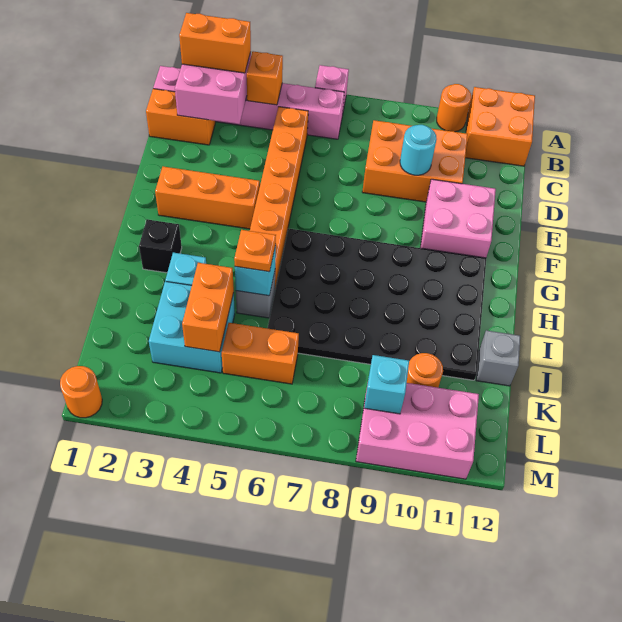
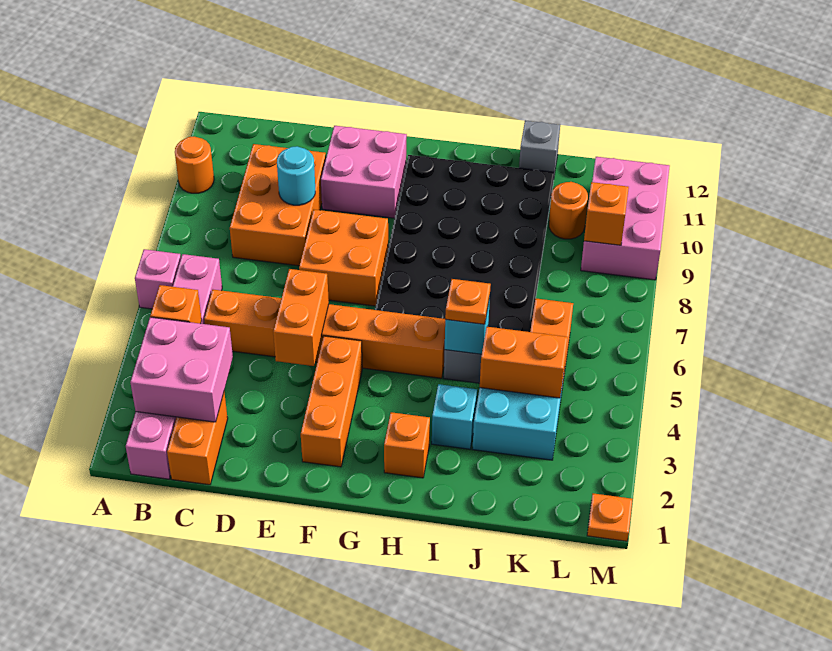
orange brick A11:B12 level 1 -> orange brick E7:F8 level 1
orange brick B2:B3 level 3 -> orange brick E4:E5 level 2
black brick H2 level 1 -> orange brick H2 level 1
cyan brick L9 level 2 -> orange brick L9 level 2
orange round brick M1 level 1 -> orange plate M1 level 1

